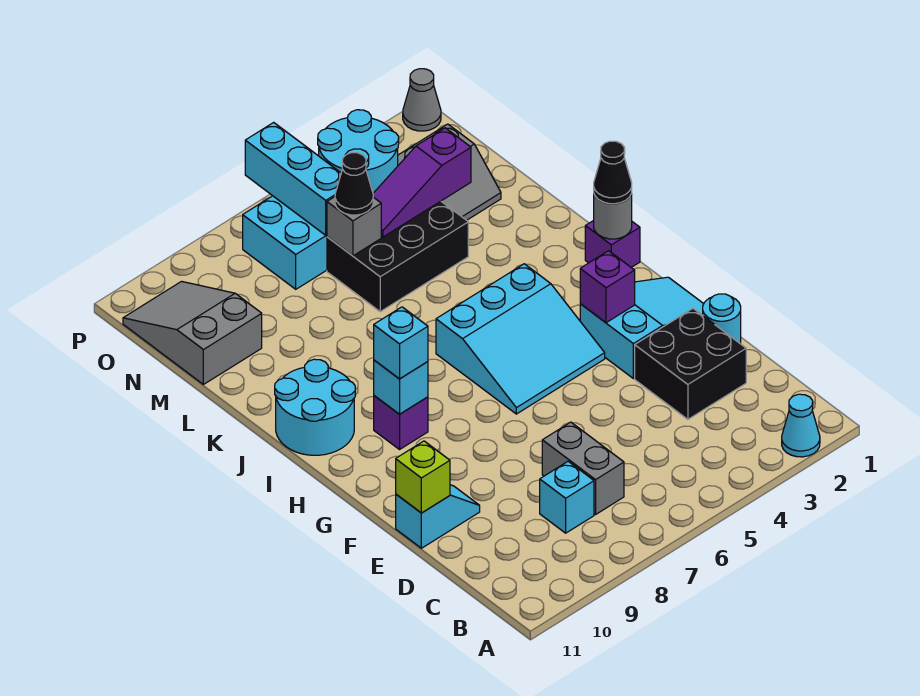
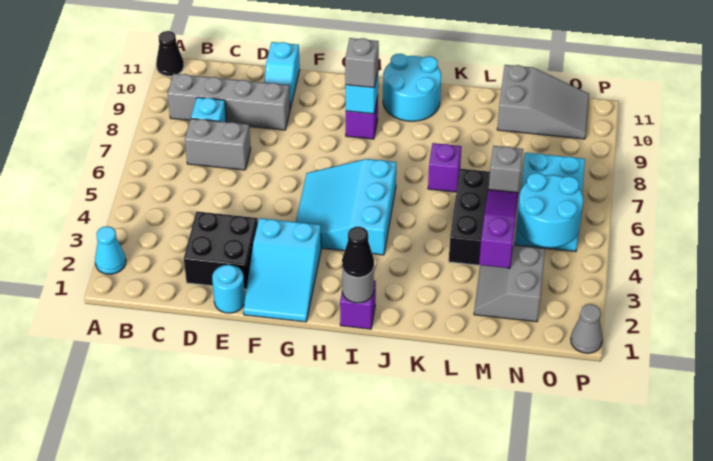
none -> grey brick B9:E9 level 1
lime brick E11 level 2 -> none
purple brick G3 level 2 -> purple brick K7 level 1
cyan brick H9 level 3 -> grey brick H9 level 3
black cone M6 level 3 -> black cone A11 level 1
cyan brick N6:P6 level 2 -> none

